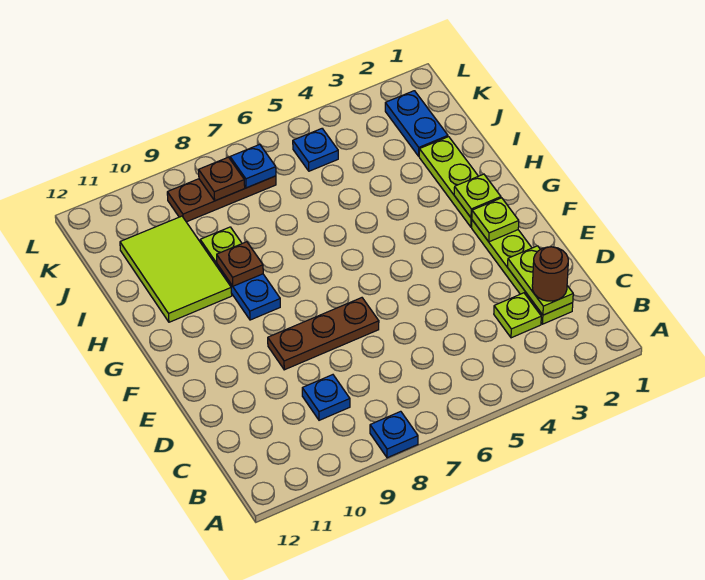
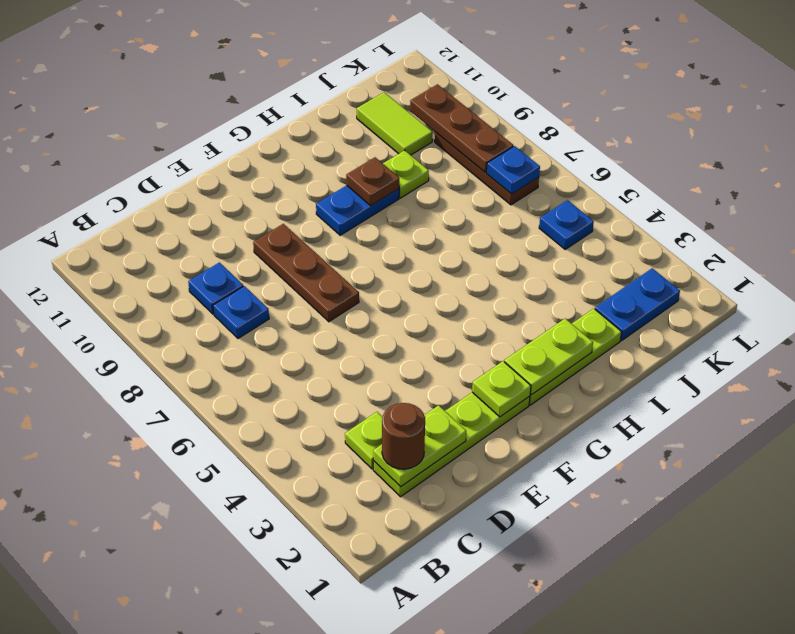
blue plate A8 level 1 -> blue plate C8 level 1
lime plate G2 level 2 -> lime plate G2:H2 level 2
lime tile H10:J11 level 1 -> lime tile J10:J11 level 1
brown plate K8 level 2 -> brown plate K8:K10 level 2

